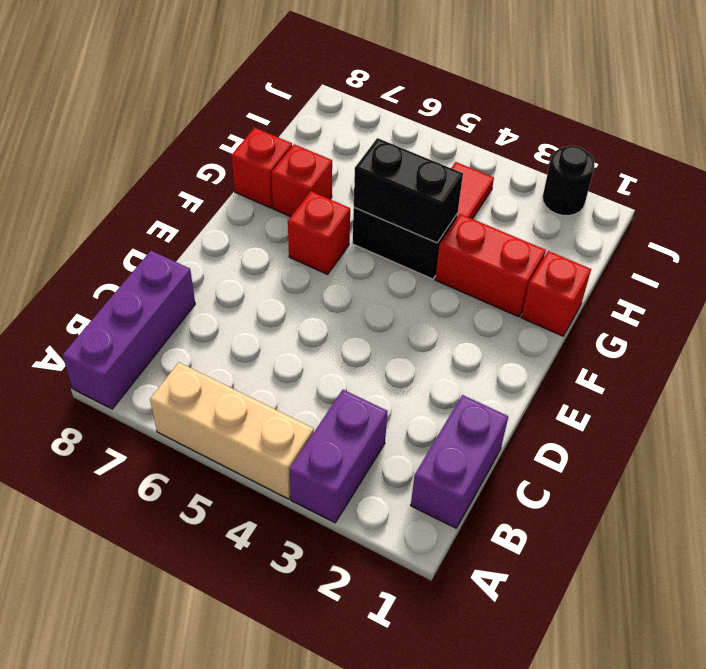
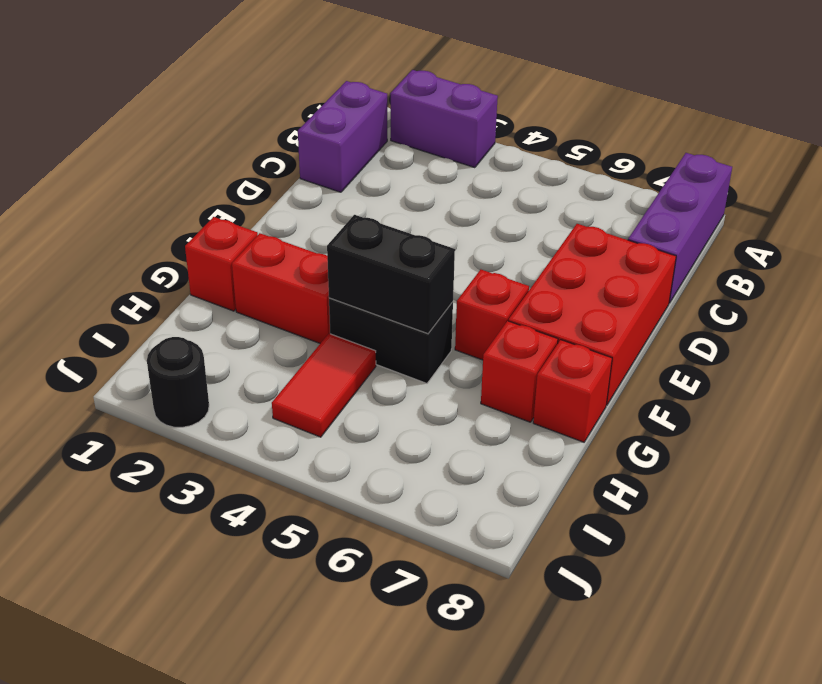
purple brick A3:B3 level 1 -> purple brick A2:A3 level 1
tan brick A4:A6 level 1 -> none
none -> red brick D7:F8 level 1

